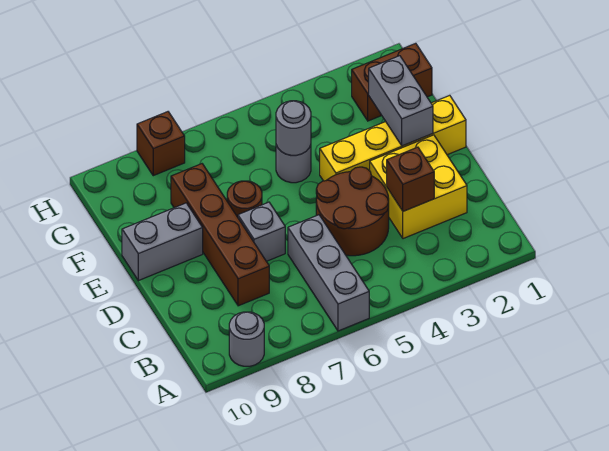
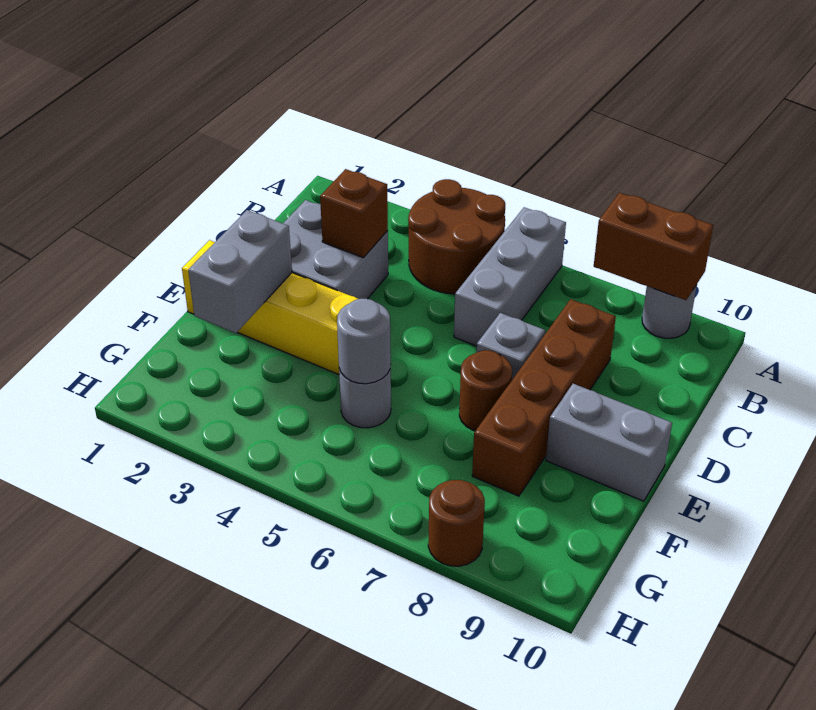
yellow brick C2:D3 level 1 -> grey brick C2:D3 level 1
brown round brick C4:D5 level 1 -> brown round brick A4:B5 level 1
brown brick G1:G2 level 1 -> brown brick A8:A9 level 2
brown brick H8 level 1 -> brown round brick H8 level 1

